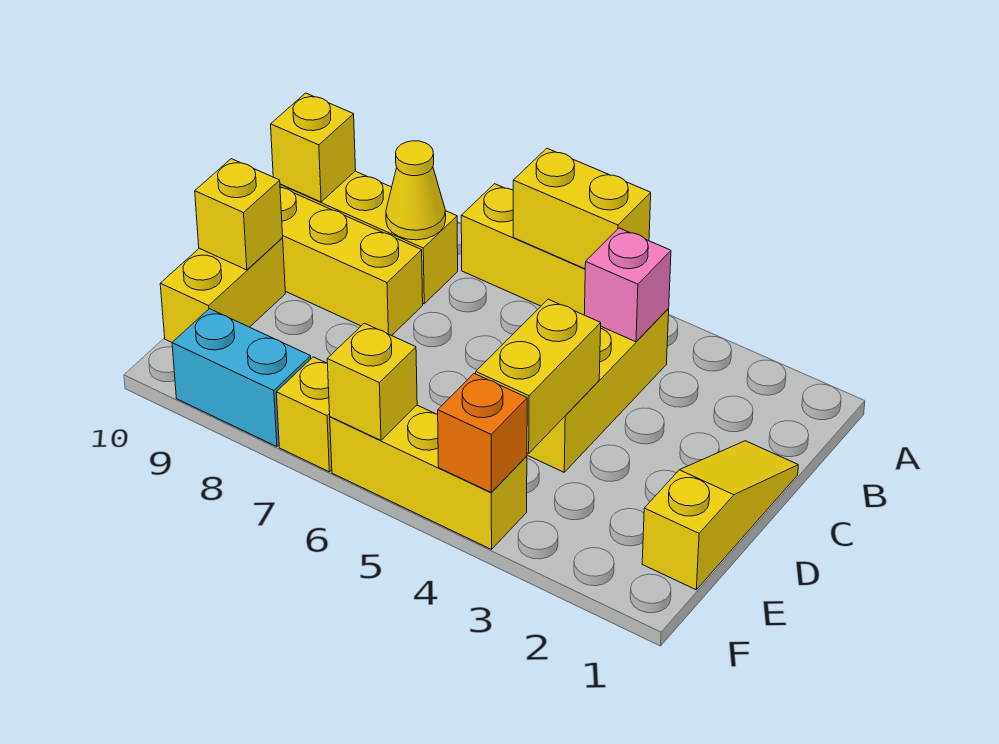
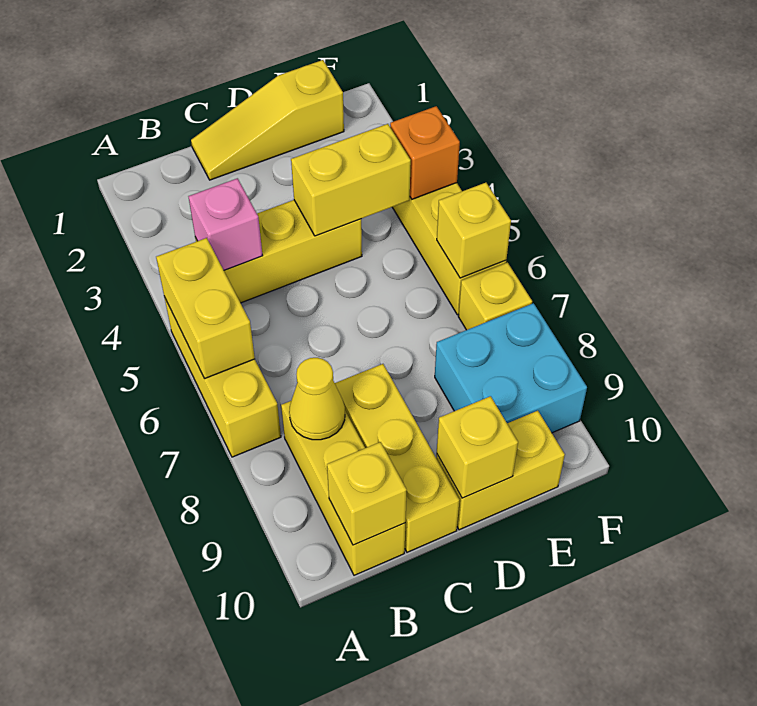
cyan brick F8:F9 level 1 -> cyan brick E8:F9 level 1

